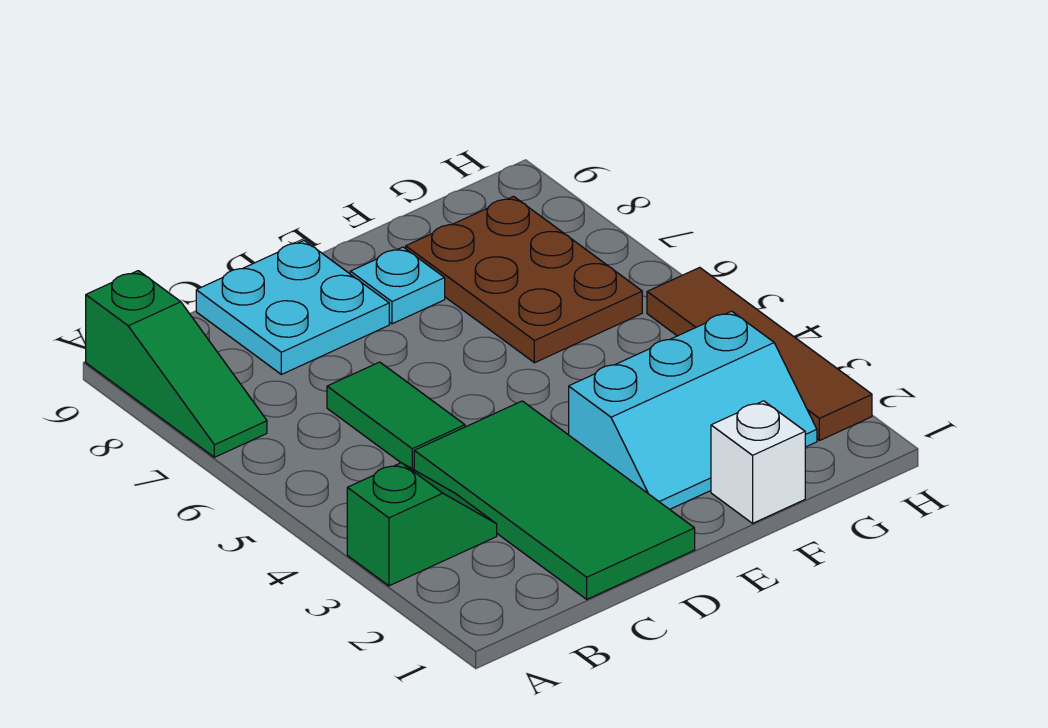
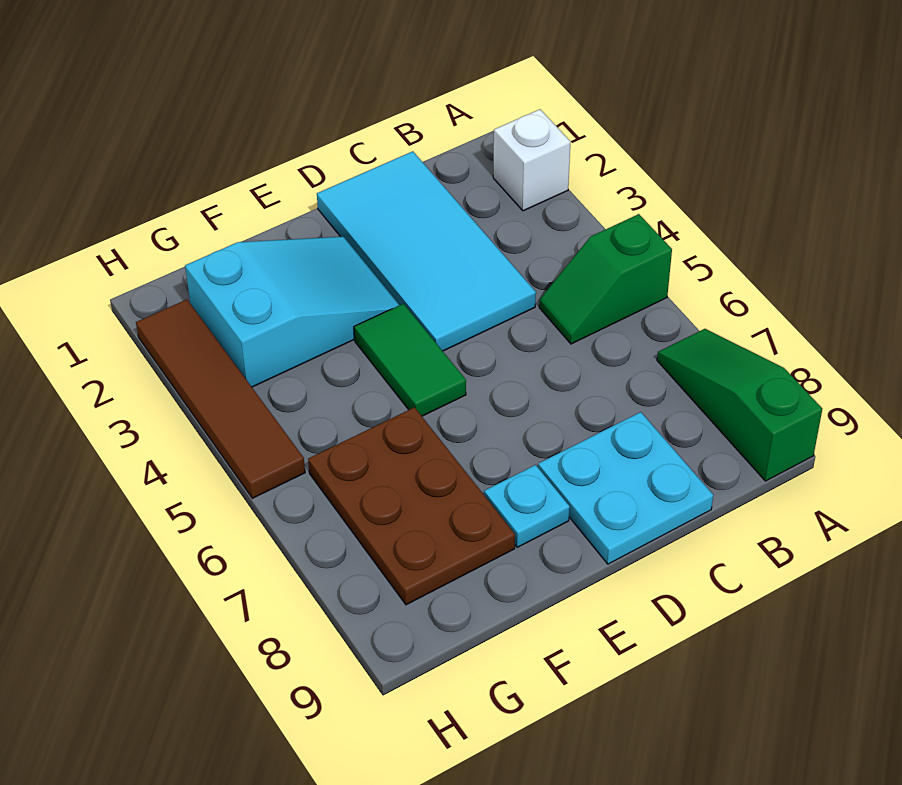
green slope A3:B3 level 1 top A -> green slope A5:B5 level 1 top A
green tile C1:D4 level 1 -> cyan tile C1:D4 level 1
green tile C5:C6 level 1 -> green tile E4:E5 level 1
cyan slope E2:G3 level 1 top 3 -> cyan slope E2:G3 level 1 top G
white brick F1 level 1 -> white brick A2 level 1

